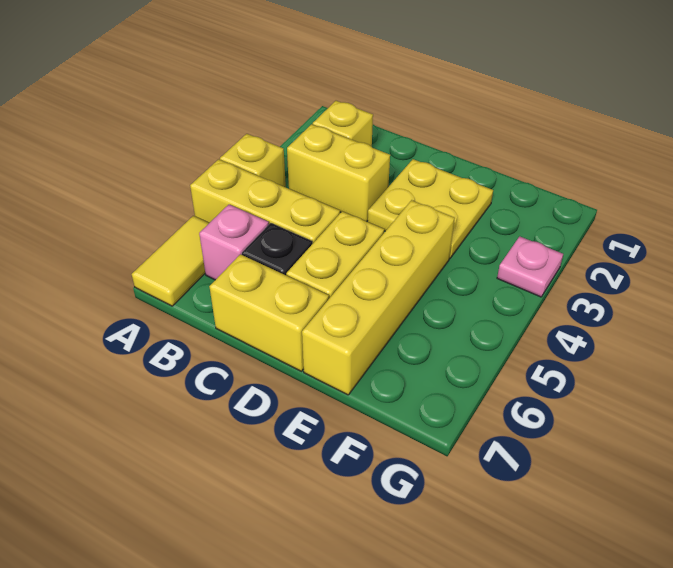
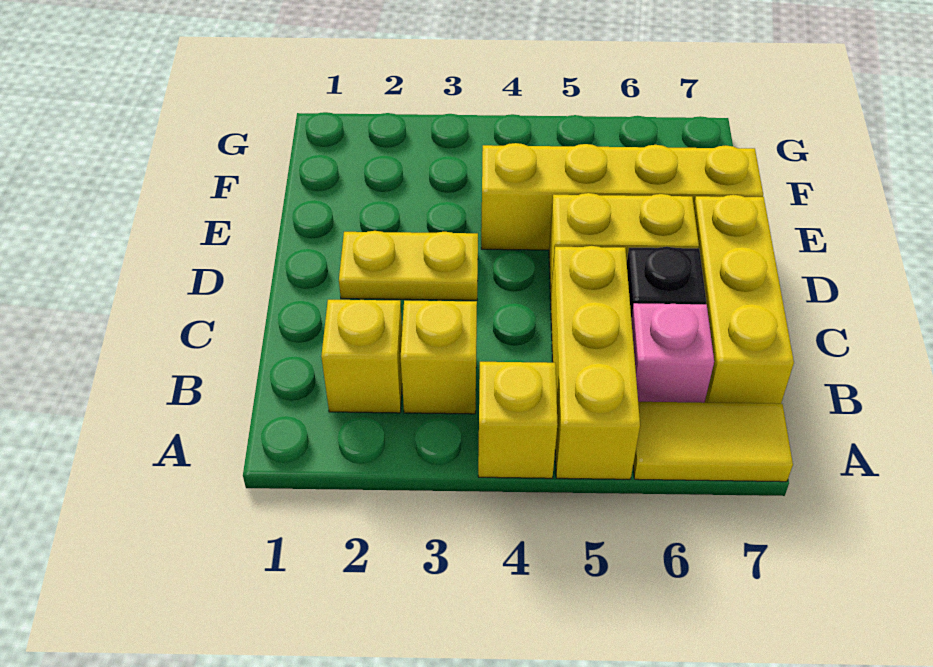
yellow brick B3:C3 level 1 -> yellow brick B3 level 1
yellow brick C7:D7 level 1 -> yellow brick B7:D7 level 1
yellow plate D2:E3 level 1 -> yellow plate D2:D3 level 1
pink plate G3 level 1 -> none

